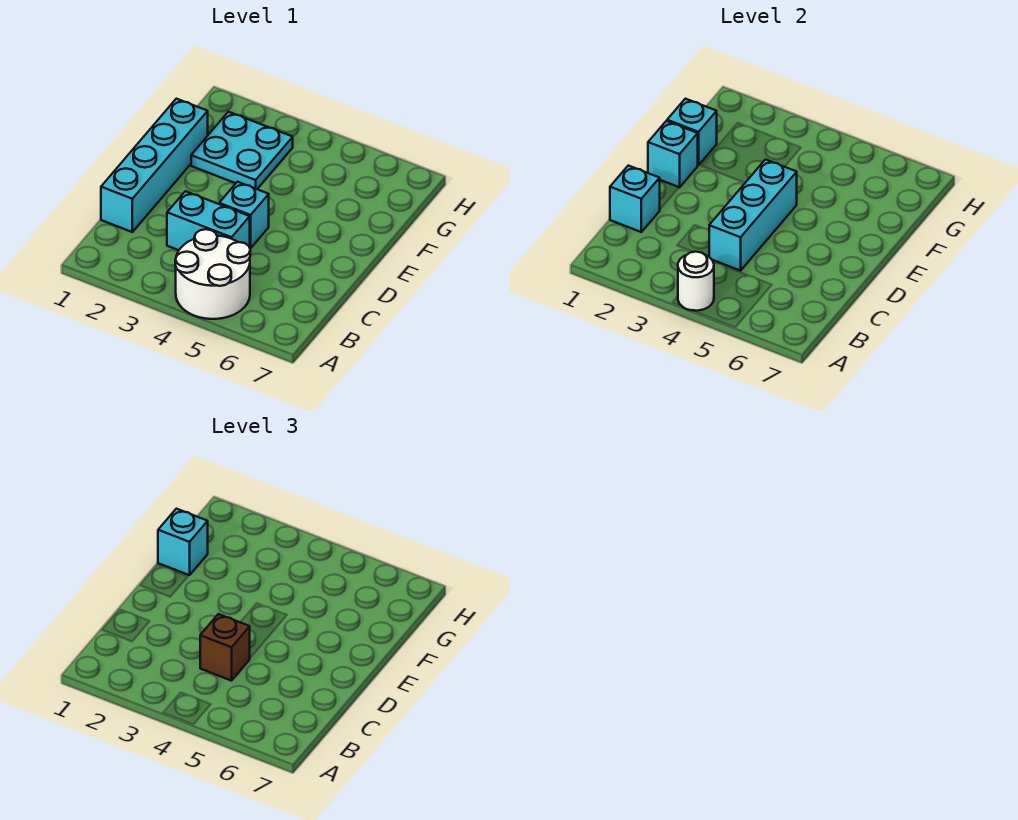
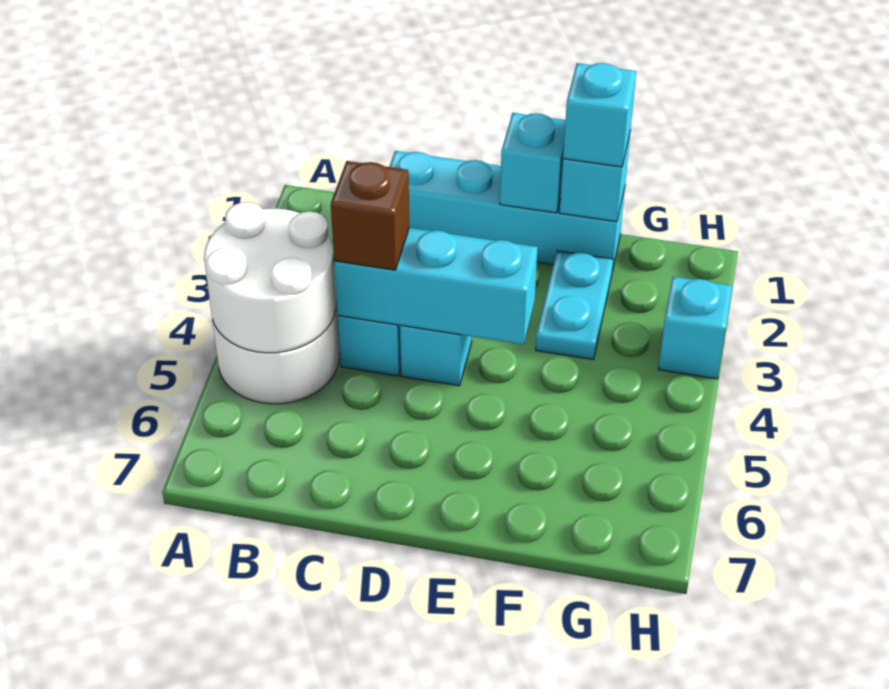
white round brick A4 level 2 -> white round brick A4:B5 level 2
cyan brick C1 level 2 -> cyan brick H3 level 1
cyan plate F2:G3 level 1 -> cyan plate F2:F3 level 1

